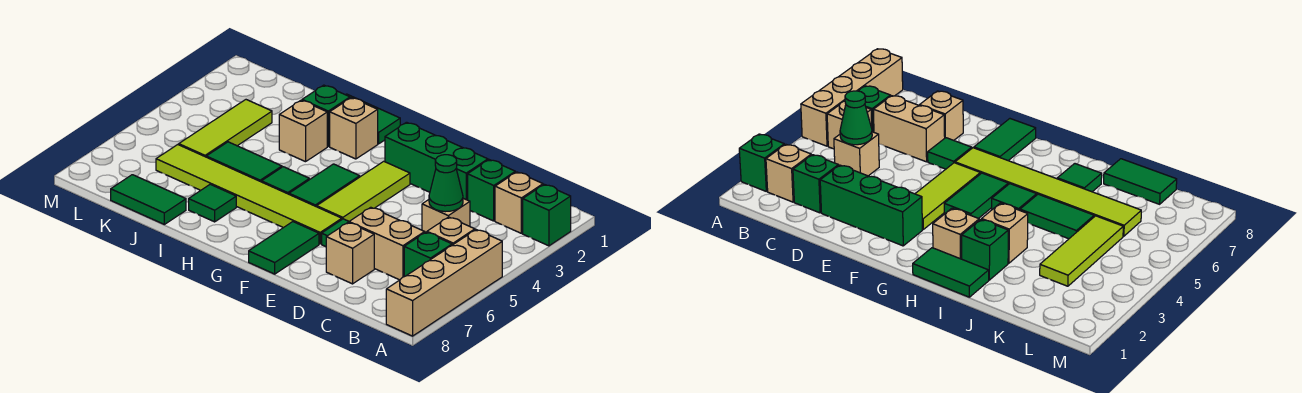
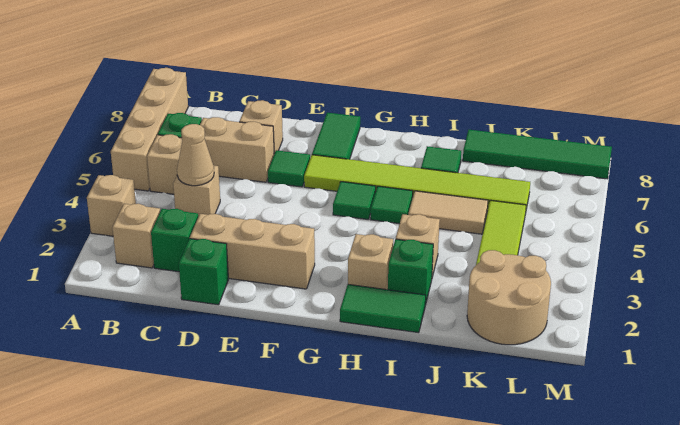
green brick A2 level 1 -> green brick D1 level 1
none -> tan brick A3 level 1
green cone C4 level 2 -> tan cone C4 level 2
green brick D2:F2 level 1 -> tan brick D2:F2 level 1
lime tile F3:F5 level 1 -> none
green tile G4:G5 level 1 -> green tile G5 level 1
green tile I5:J5 level 1 -> tan tile I5:J5 level 1
green tile J8:K8 level 1 -> green tile J8:M8 level 1
none -> tan round brick K1:L2 level 1

